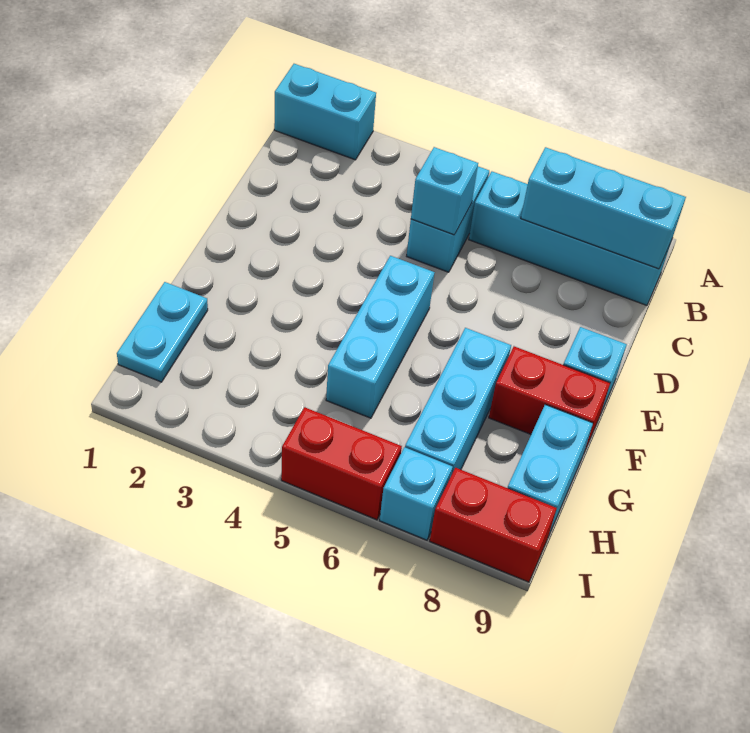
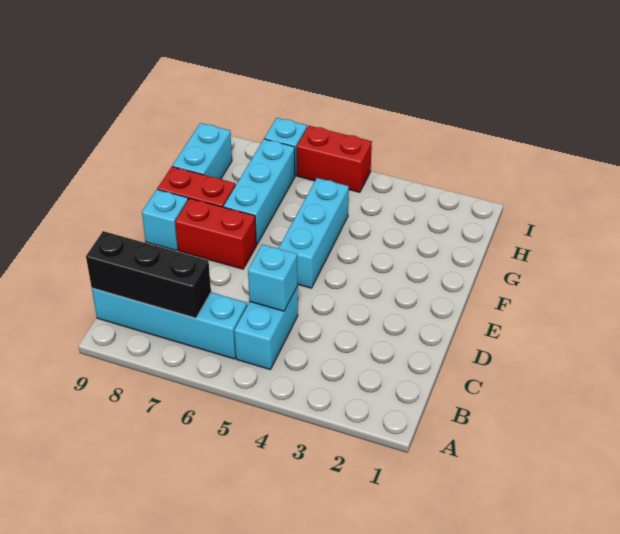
cyan brick A1:A2 level 1 -> none
cyan brick B7:B9 level 2 -> black brick B7:B9 level 2
cyan plate G1:H1 level 1 -> none
red brick I8:I9 level 1 -> red brick E7:E8 level 1

